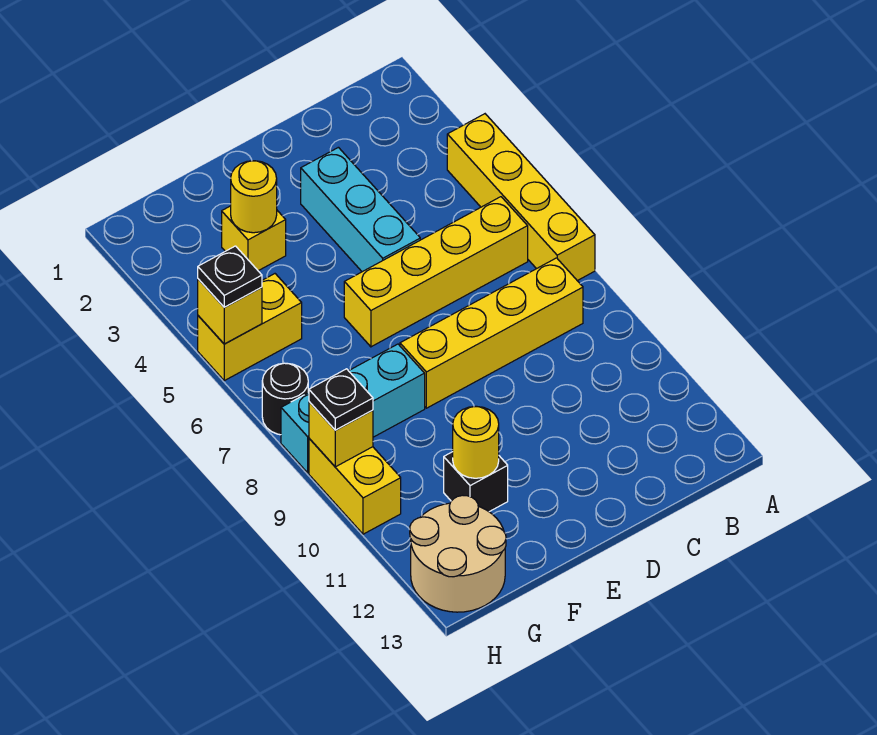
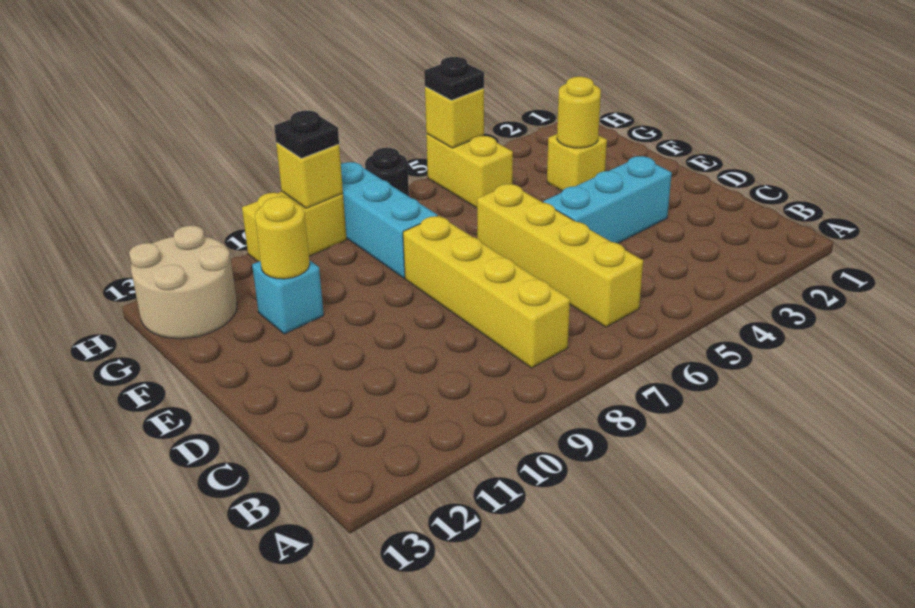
yellow brick A4:A7 level 1 -> none
black brick F11 level 1 -> cyan brick F11 level 1

